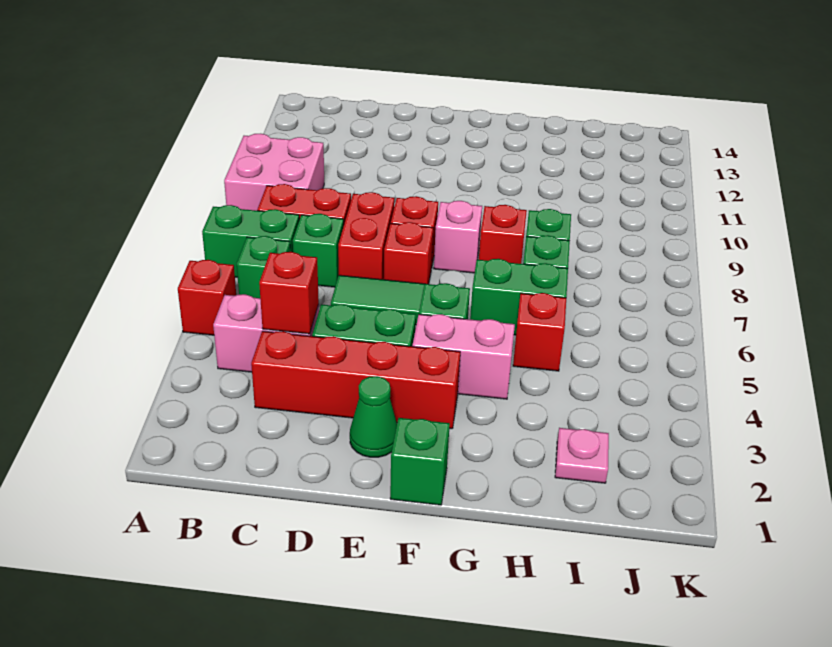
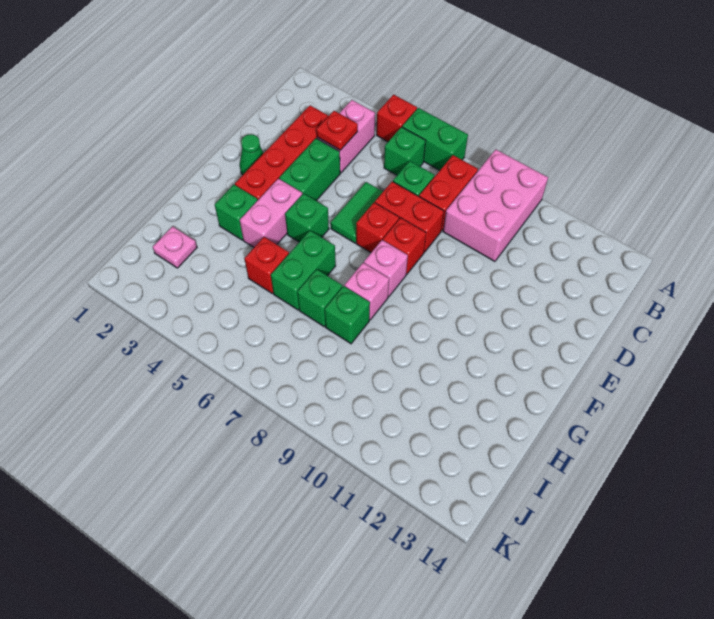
green brick A7:B7 level 1 -> green brick A6:A7 level 1
pink brick A9:B10 level 1 -> pink brick A9:C10 level 1
red brick C4 level 2 -> red plate C4 level 2
green brick F1 level 1 -> green brick G3 level 1
red brick G8 level 1 -> pink brick G8 level 1

